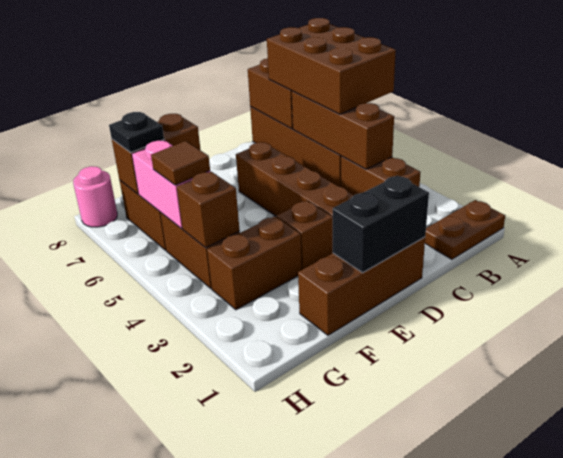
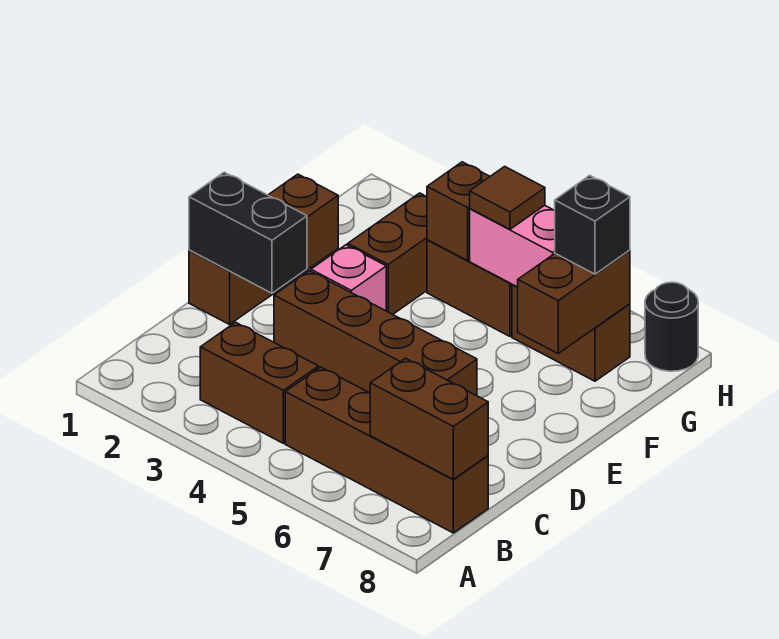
brown plate A1:B1 level 1 -> none
brown brick A5:B7 level 3 -> none
brown brick B4:B6 level 2 -> none
black brick D1:E1 level 2 -> black brick D1:D2 level 2
brown brick E3 level 1 -> pink brick E3 level 1
black plate G7 level 3 -> black brick G7 level 3
pink round brick H8 level 1 -> black round brick H8 level 1

